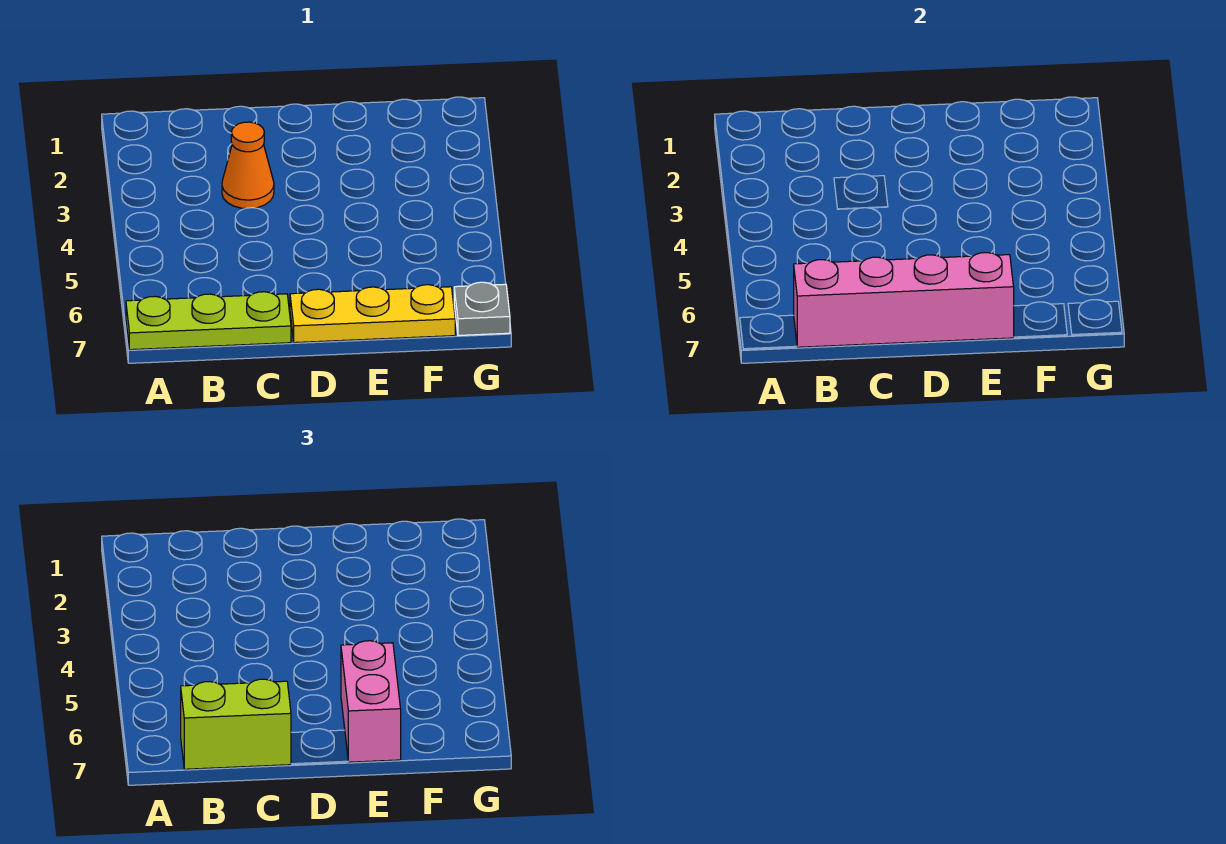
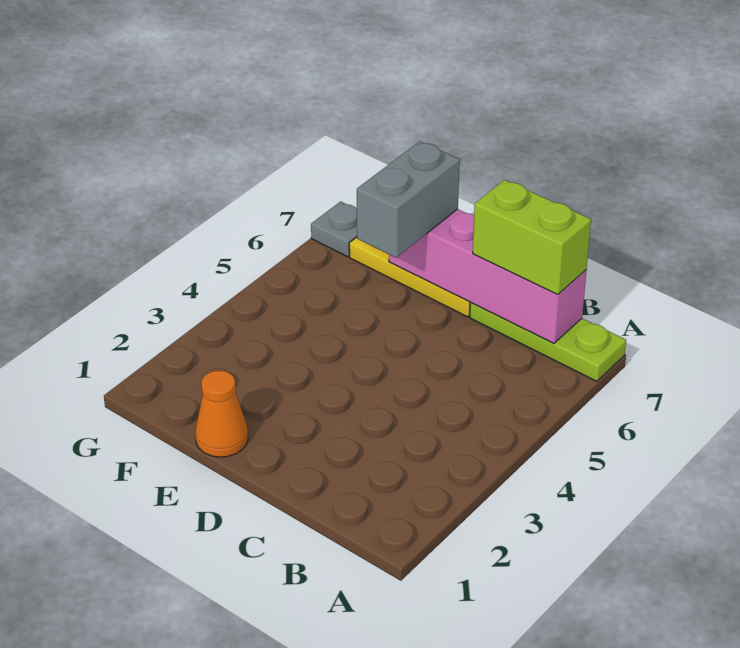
orange cone C3 level 1 -> orange cone E1 level 1
pink brick E6:E7 level 3 -> grey brick E6:E7 level 3

